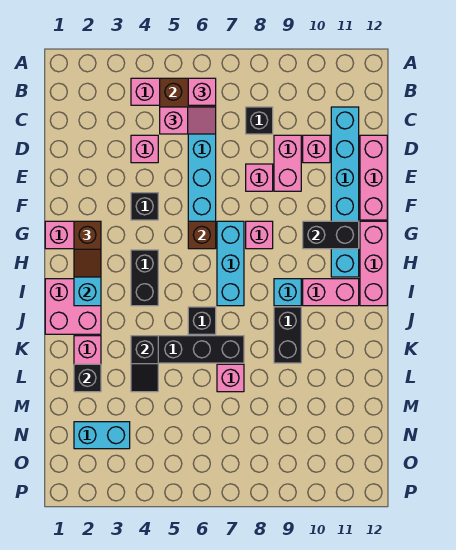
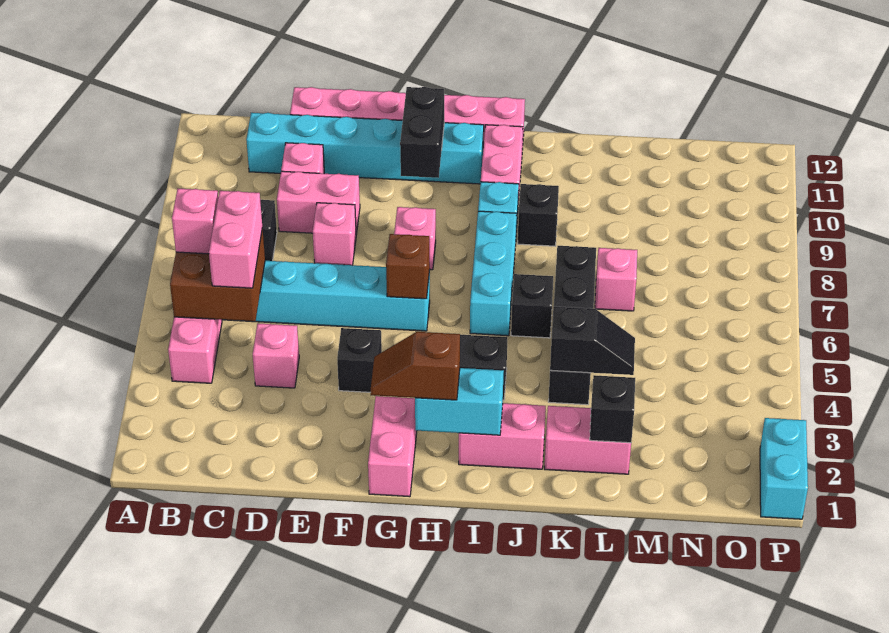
pink slope C5:C6 level 3 top 5 -> pink brick C5:C6 level 3
brown slope G2:H2 level 3 top G -> brown slope G2:H2 level 3 top H
cyan brick G7:I7 level 1 -> cyan brick I6:I8 level 1
pink brick I1:J2 level 1 -> pink brick I2:J2 level 1
black brick J9:K9 level 1 -> black brick J9 level 1
cyan brick N2:N3 level 1 -> cyan brick P1:P2 level 1

